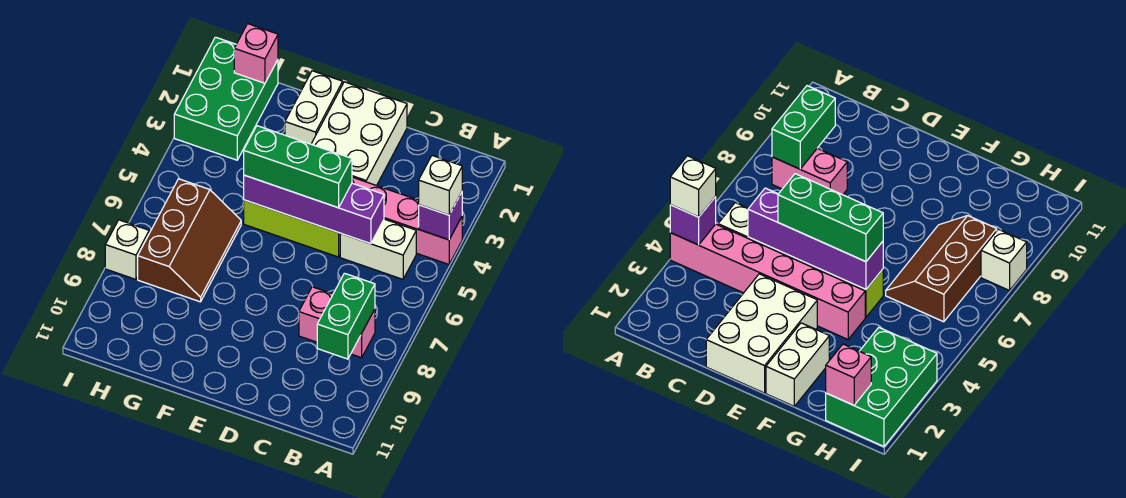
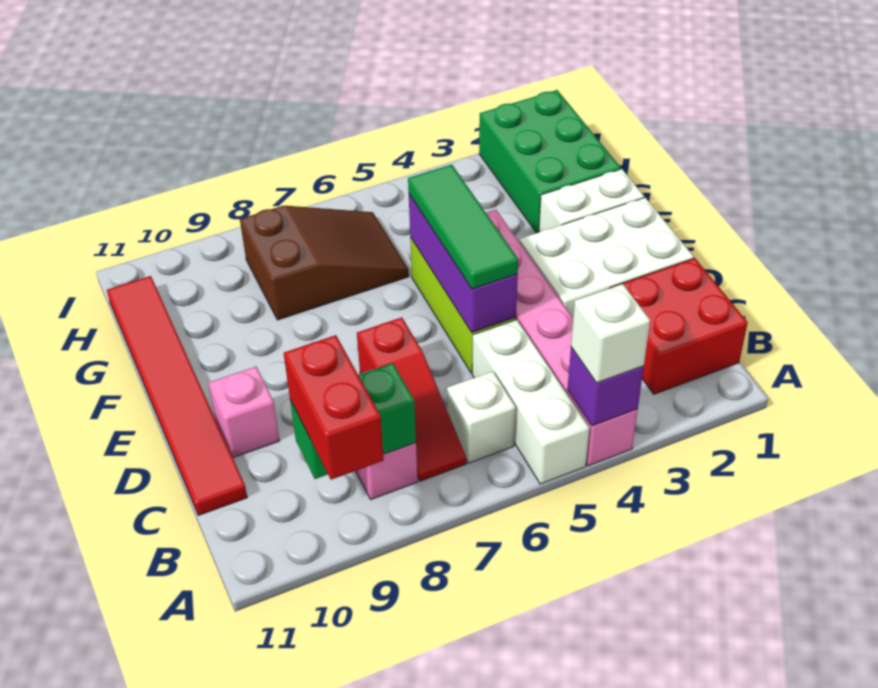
none -> red brick A9:B9 level 3
none -> red brick B1:C2 level 1
white brick B5:C5 level 1 -> white brick A5:C5 level 1
none -> red slope B7:D7 level 1 top D
purple brick C5:F5 level 2 -> purple brick D5:F5 level 2
none -> red tile C11:H11 level 1
green brick D5:F5 level 3 -> green tile D5:F5 level 3
brown slope G6:H8 level 1 top H -> brown slope G6:H8 level 1 top 8
green brick H1:I3 level 1 -> green brick G1:I2 level 1
pink brick H1 level 2 -> pink brick D10 level 1
white brick I8 level 1 -> white brick B6 level 1

